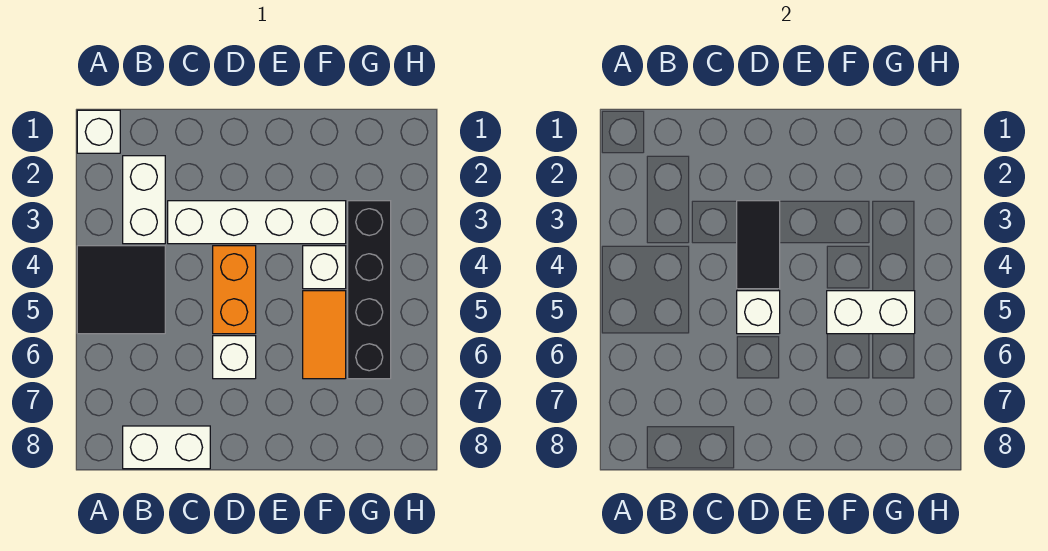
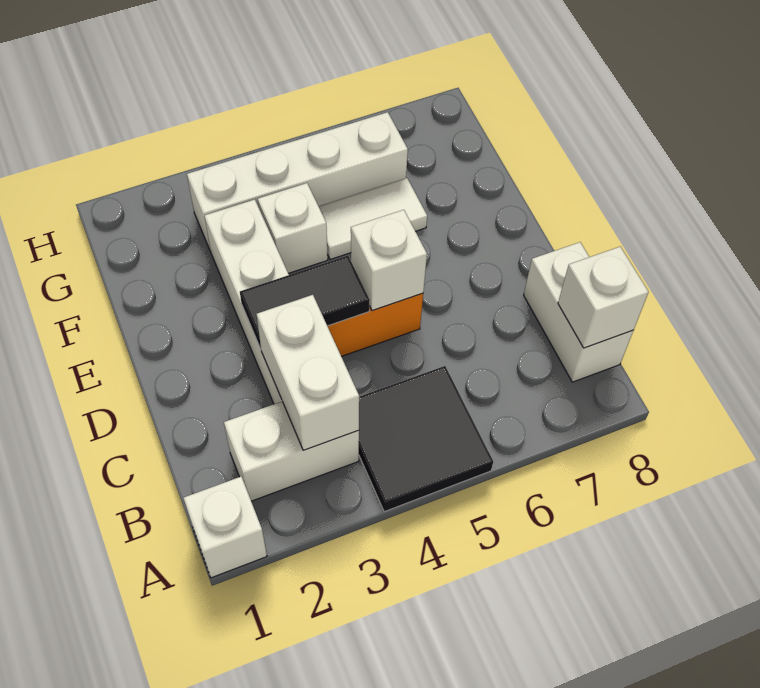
white brick D6 level 1 -> white brick B8 level 2
orange tile F5:F6 level 1 -> white tile F5:F6 level 1
white brick F5:G5 level 2 -> white brick B3:C3 level 2
black brick G3:G6 level 1 -> white brick G3:G6 level 1

